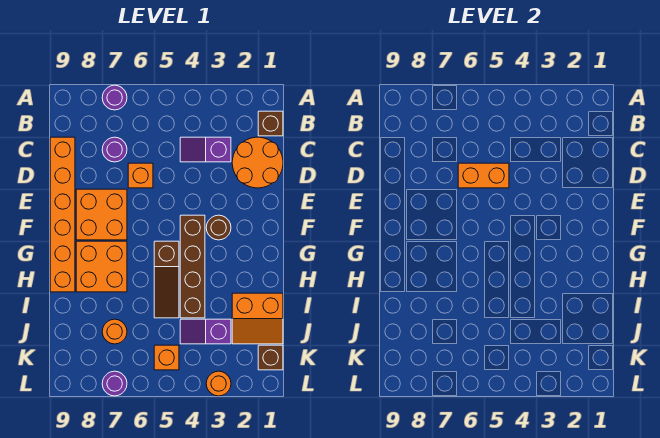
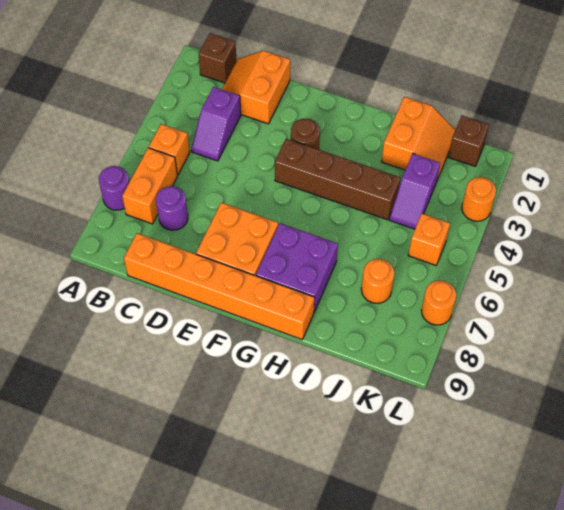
orange round brick C1:D2 level 1 -> orange slope C1:D2 level 1 top D
orange brick D5:D6 level 2 -> orange brick B6:B7 level 1
orange brick D6 level 1 -> orange brick B5 level 1
brown slope G5:I5 level 1 top G -> none
orange brick G7:H8 level 1 -> purple brick G7:H8 level 1
purple round brick L7 level 1 -> orange round brick L7 level 1

